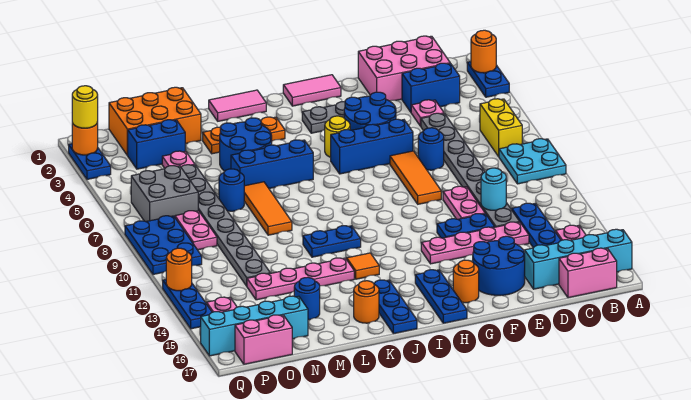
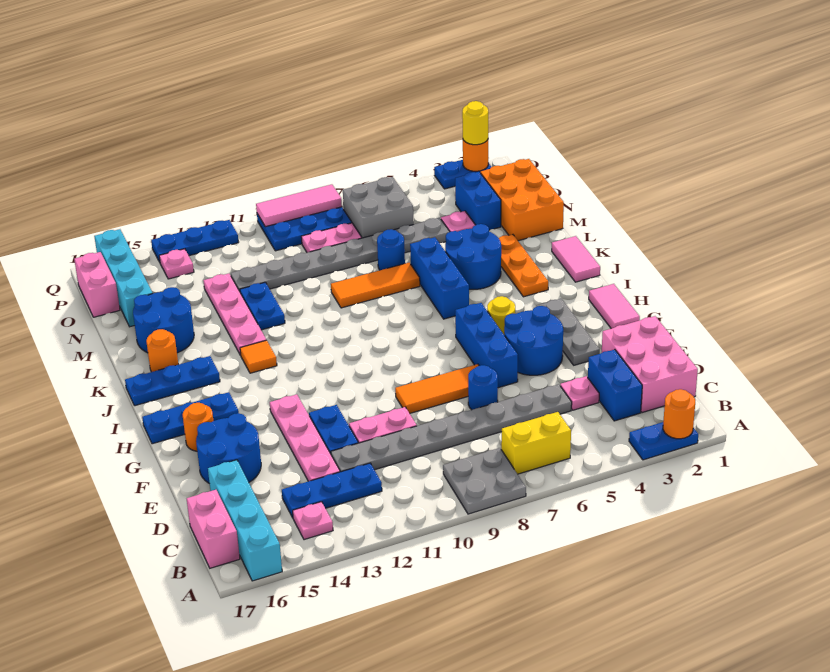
cyan plate A8:B9 level 1 -> grey plate A8:B9 level 1
cyan round brick D11 level 2 -> none
blue plate J11:K11 level 1 -> blue plate L12:M12 level 1
blue round brick M15 level 1 -> blue round brick L15:M16 level 1
none -> pink tile Q8:Q10 level 2
orange round brick Q12 level 2 -> none

